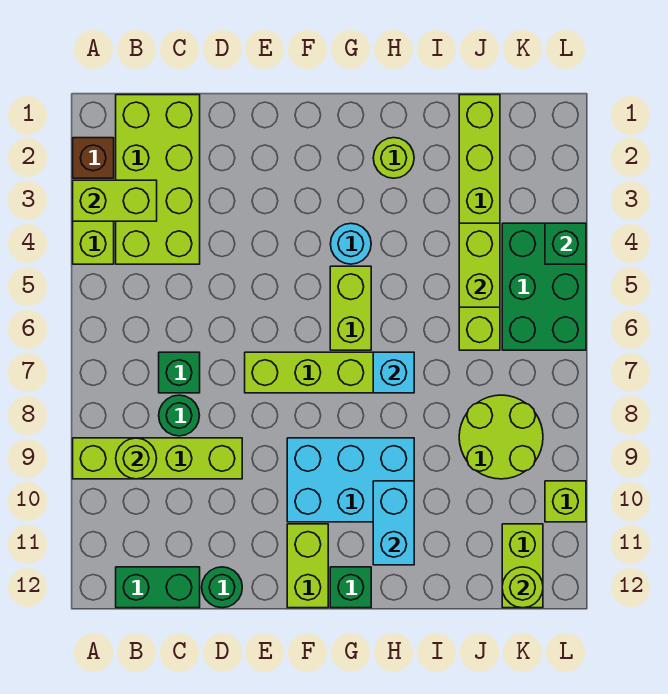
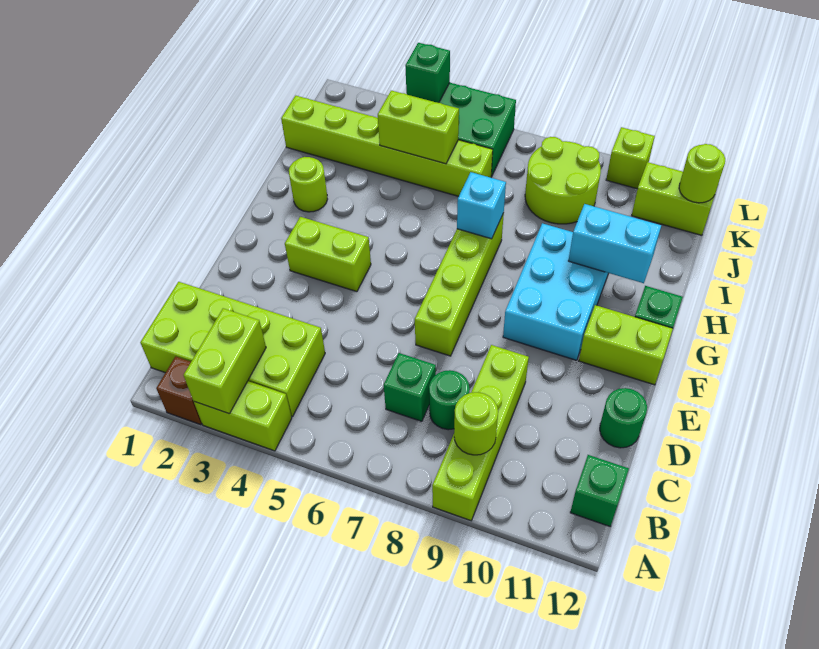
green brick B12:C12 level 1 -> green brick B12 level 1
cyan round brick G4 level 1 -> none
lime brick G5:G6 level 1 -> lime brick F3:F4 level 1

